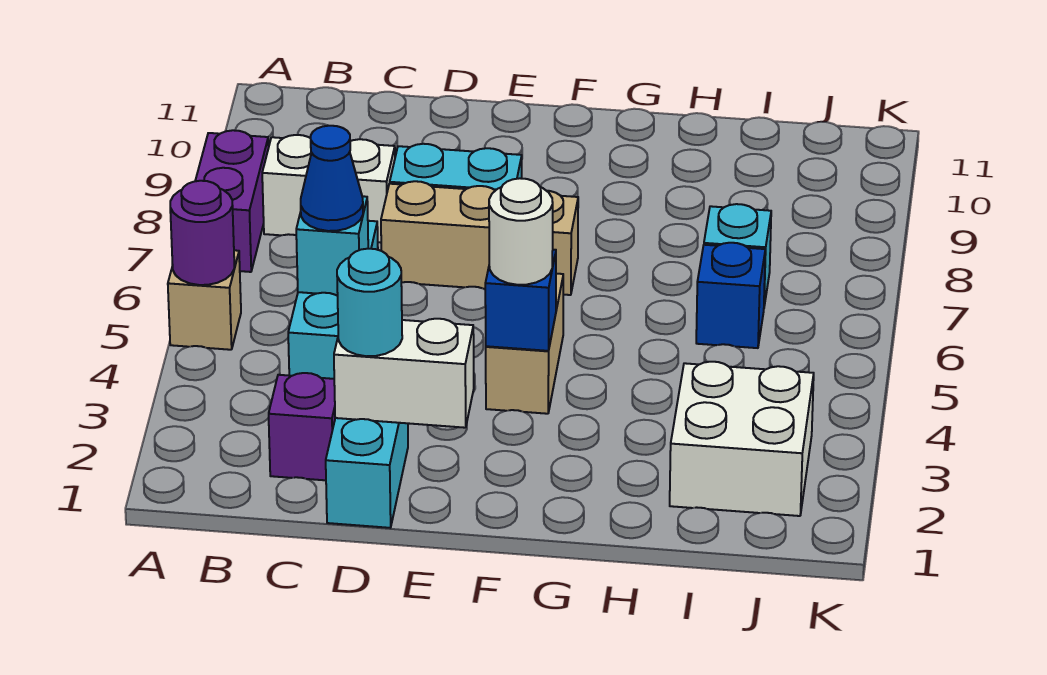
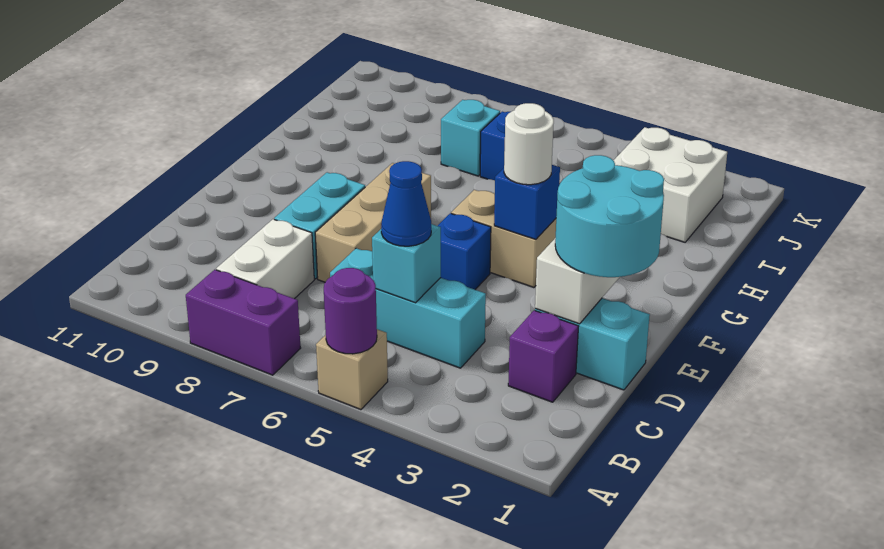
cyan round brick D2 level 3 -> cyan round brick D1:E2 level 3
none -> blue brick E5 level 1

